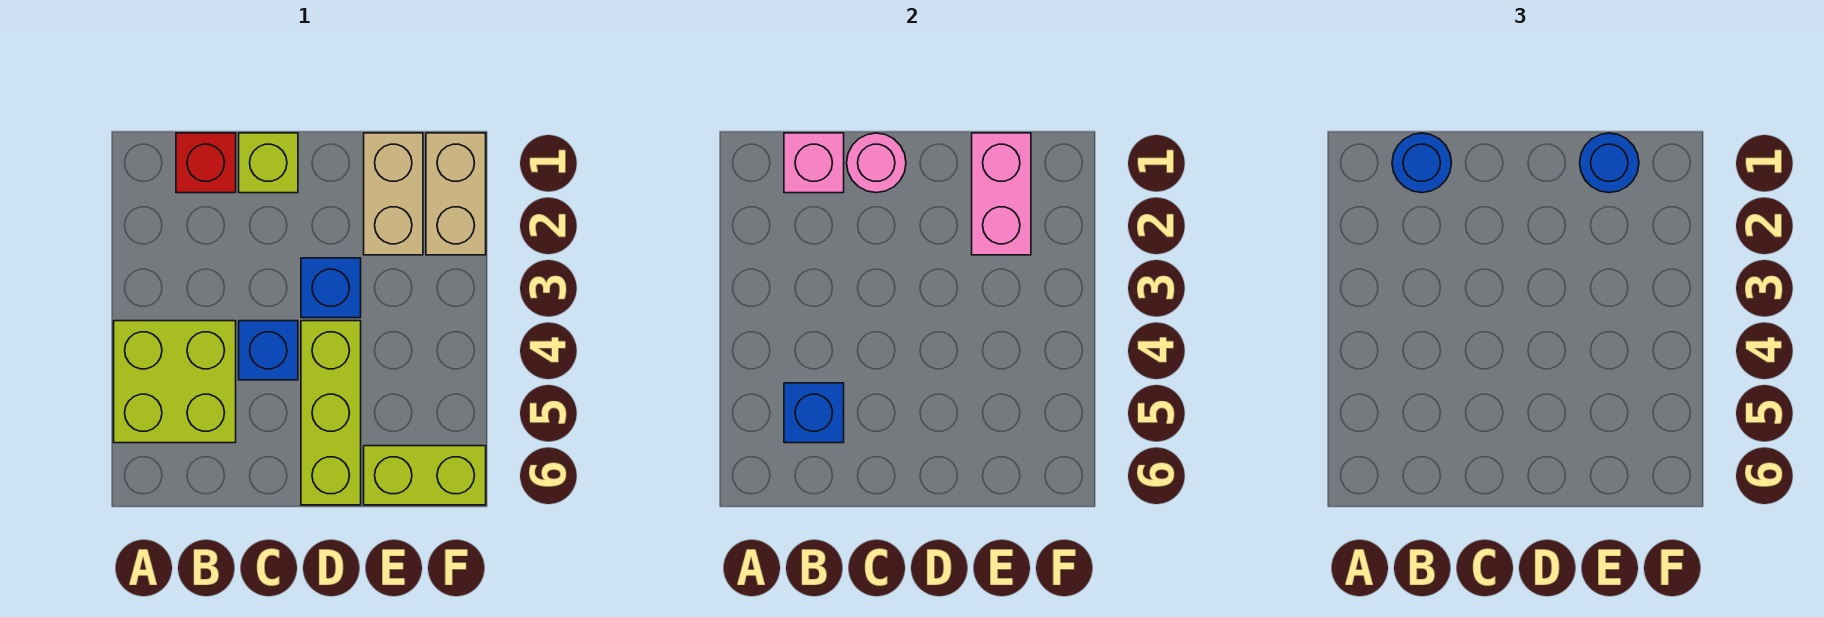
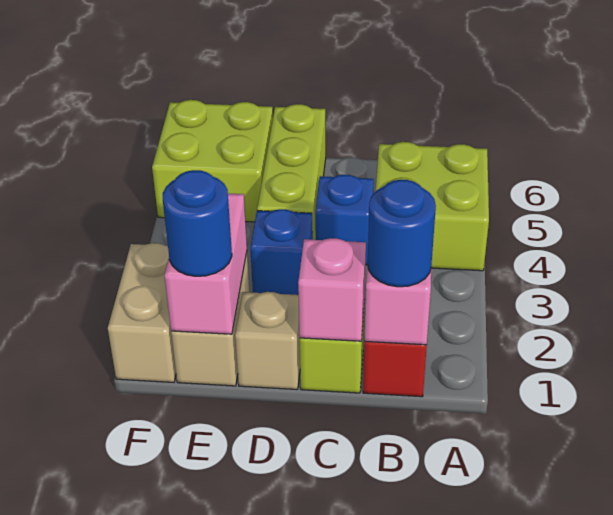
blue brick B5 level 2 -> none
pink round brick C1 level 2 -> pink brick C1 level 2
none -> tan brick D1 level 1
lime brick E6:F6 level 1 -> lime brick E5:F6 level 1

